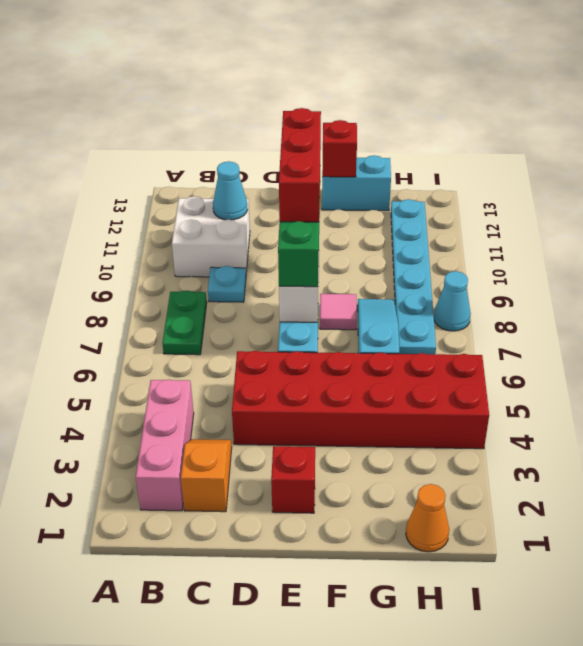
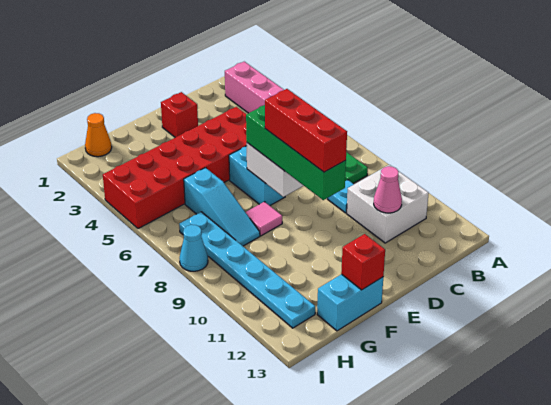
orange slope C2:C3 level 1 top 2 -> none
cyan cone C11 level 2 -> pink cone C11 level 2

